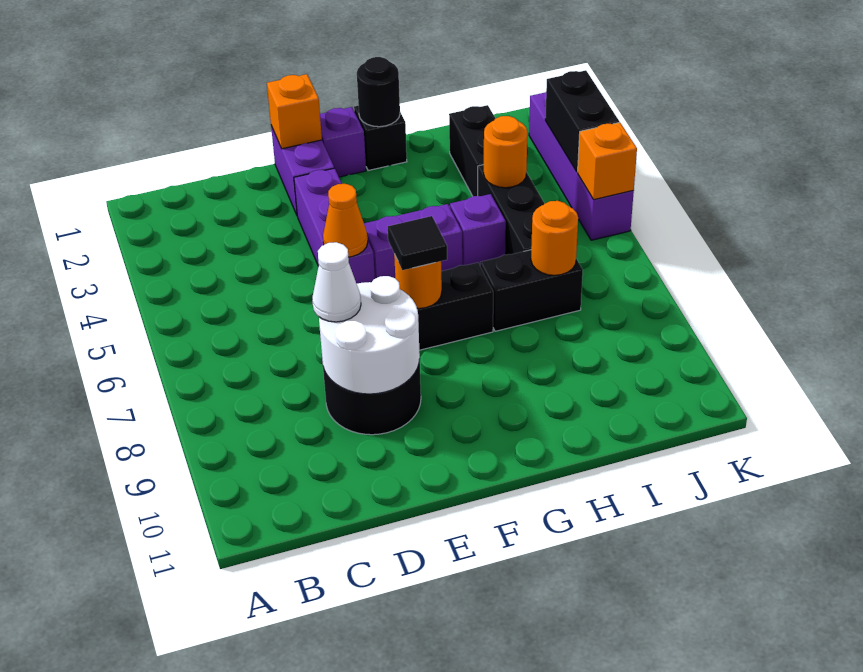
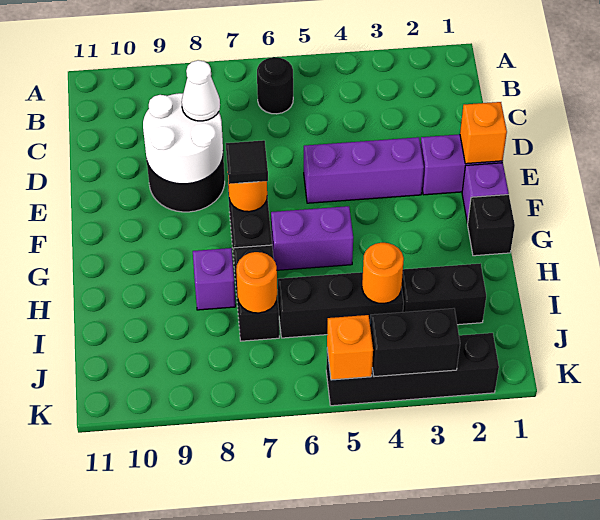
orange cone E5 level 2 -> none
purple brick F5:G5 level 1 -> purple brick G5:G6 level 1
black round brick G1 level 2 -> black round brick B6 level 1
purple brick H5 level 1 -> purple brick H8 level 1
purple brick K2:K5 level 1 -> black brick K2:K5 level 1

